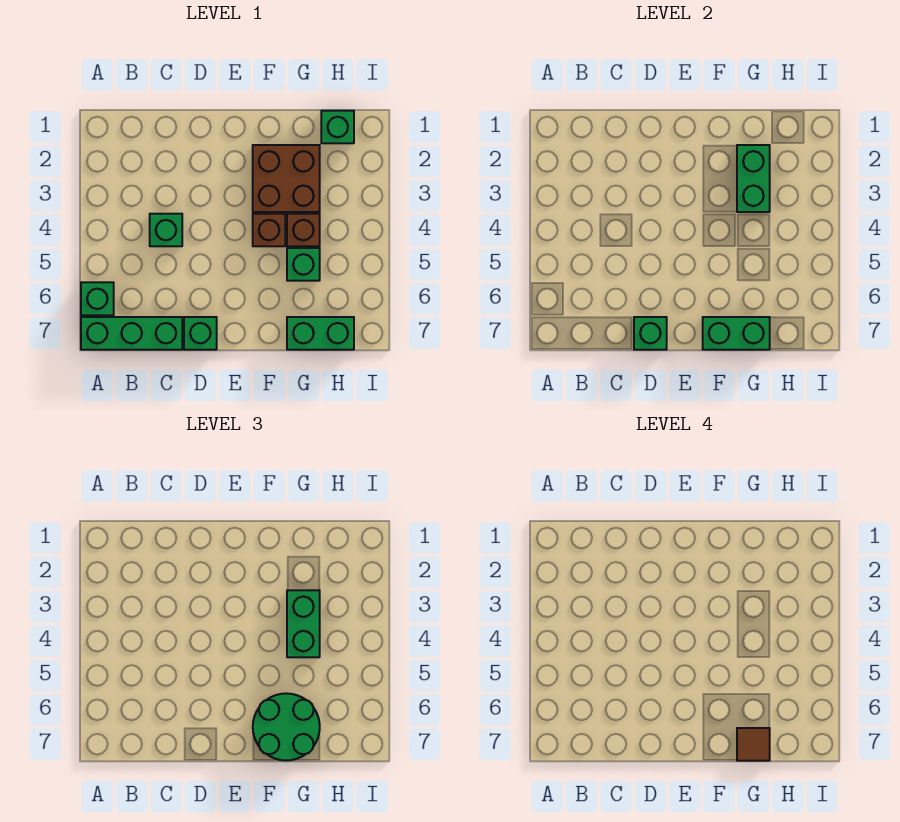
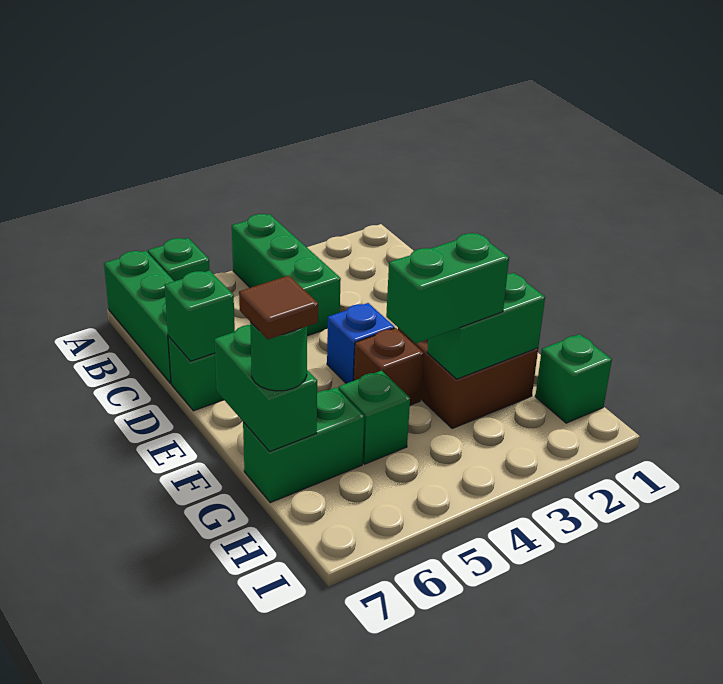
green brick C4 level 1 -> green brick A4:C4 level 1
none -> blue brick E4 level 1
green round brick F6:G7 level 3 -> green round brick G7 level 3
brown brick G4 level 1 -> none
green brick G7:H7 level 1 -> green brick G6:G7 level 1

